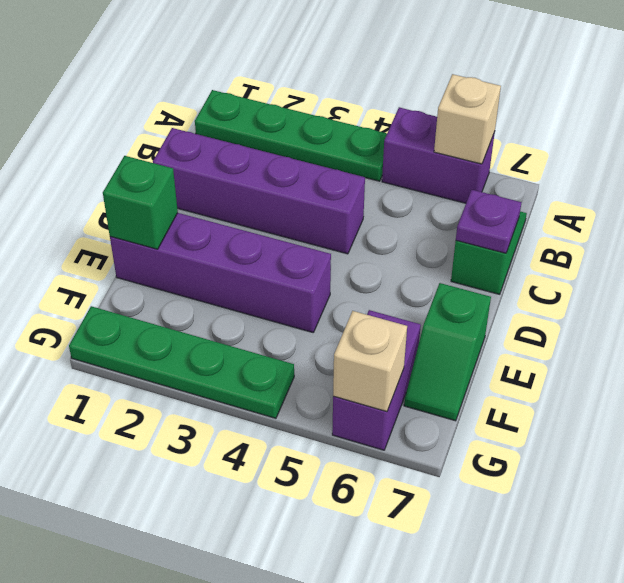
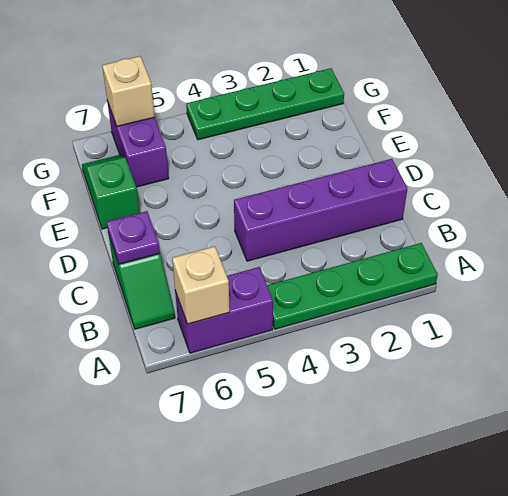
purple brick E1:E4 level 1 -> none
green brick E1 level 2 -> none

